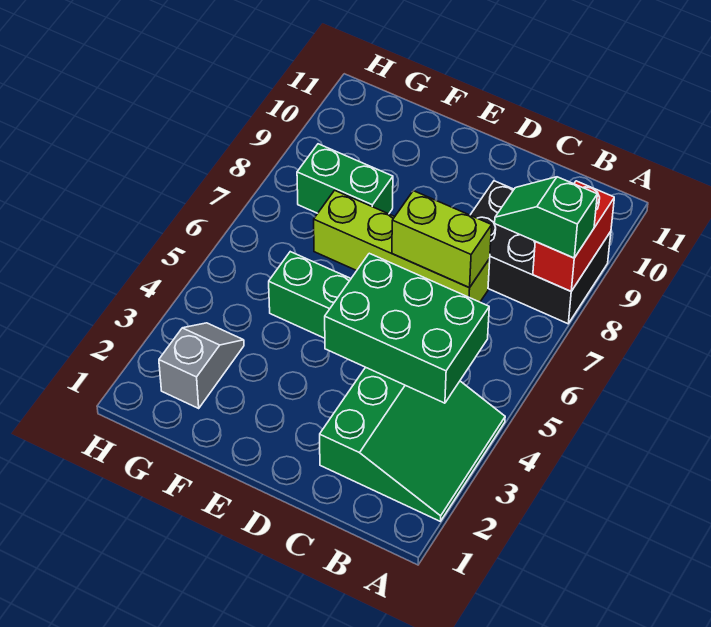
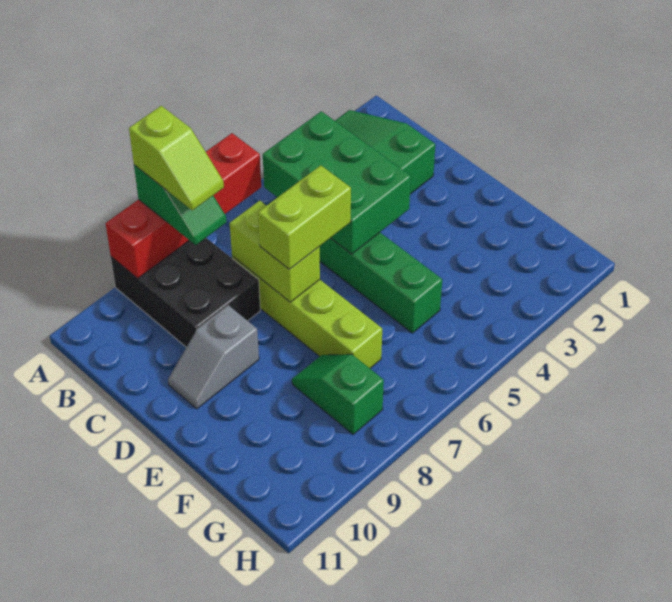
red brick A8:A9 level 2 -> red brick A6:A9 level 2
none -> lime slope A8:B8 level 4 top A
none -> lime brick D6:D7 level 3
green brick F8:G8 level 1 -> green slope F8:G8 level 1 top G
grey slope G2:G3 level 1 top 2 -> grey slope D9:D10 level 1 top 9

